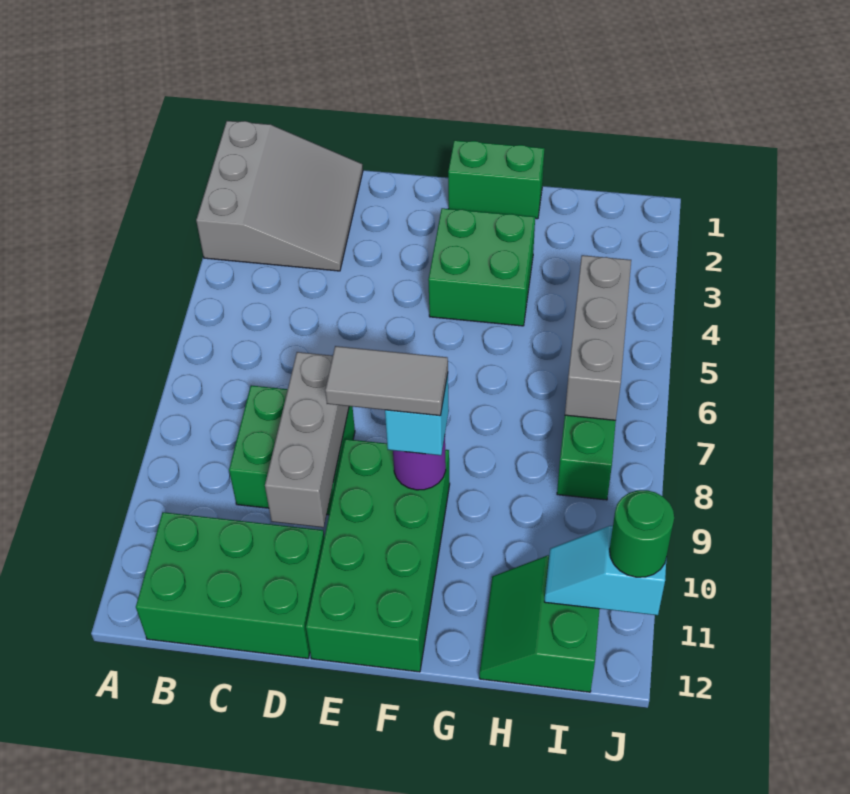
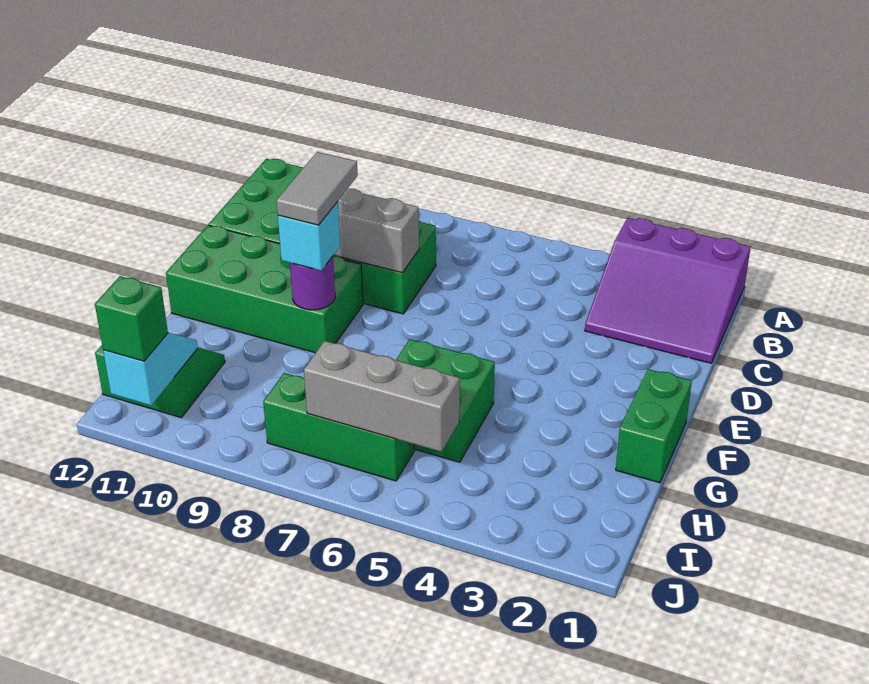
grey slope A1:C3 level 1 top A -> purple slope A1:C3 level 1 top A
green brick F3:G4 level 1 -> green brick G5:H6 level 1
green round brick J11 level 3 -> green brick J11 level 3

